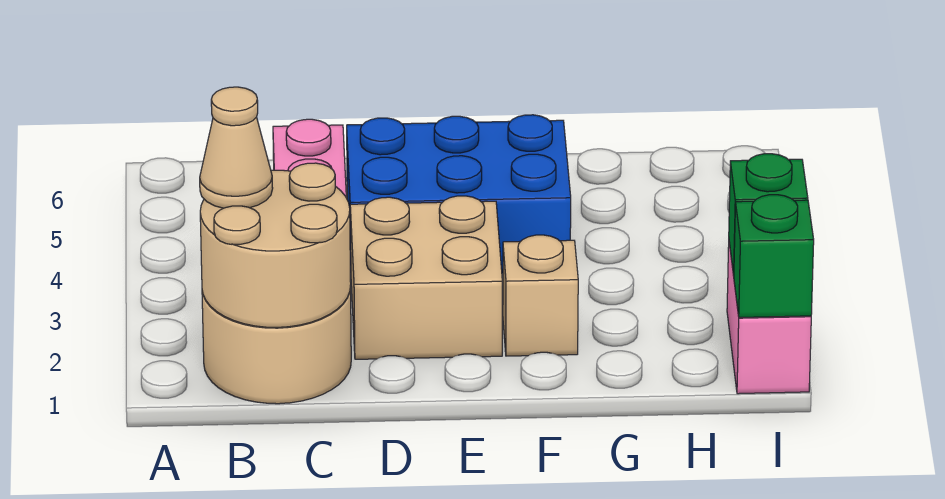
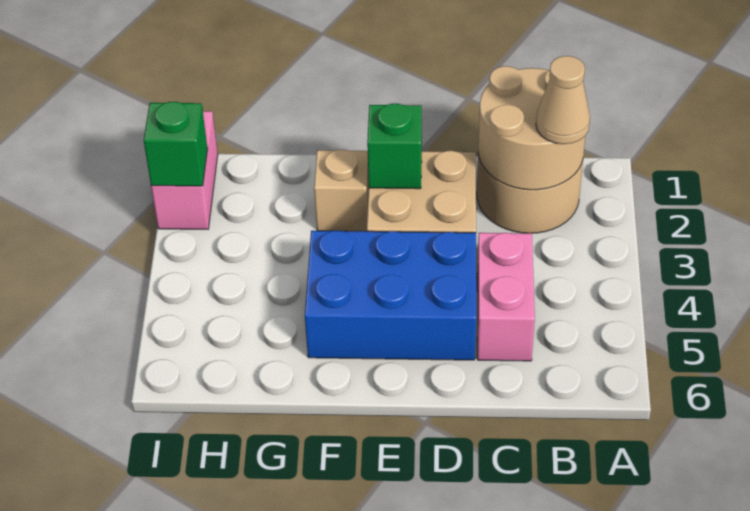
green brick I1 level 2 -> green brick E2 level 2

